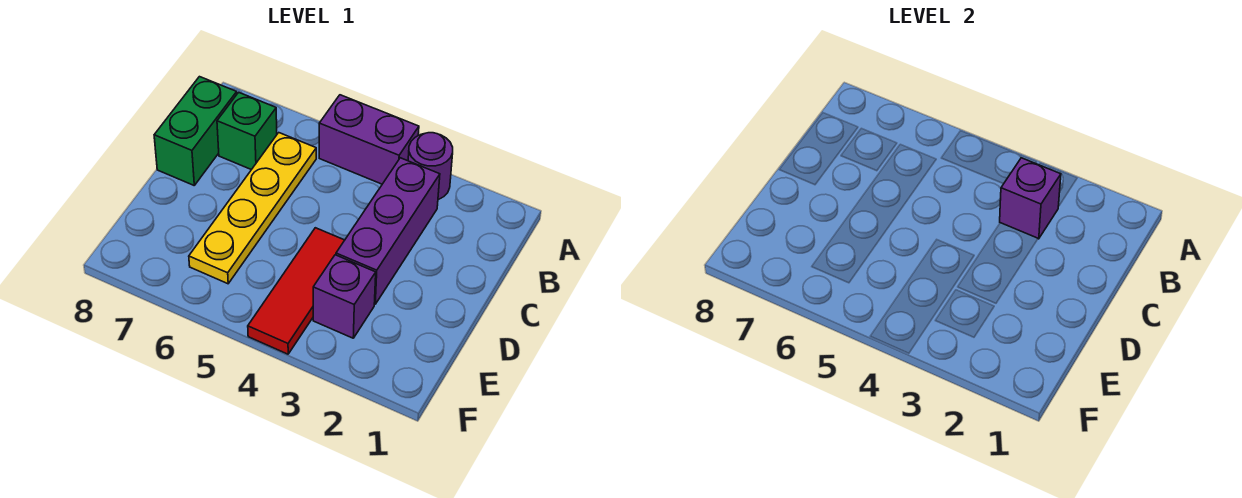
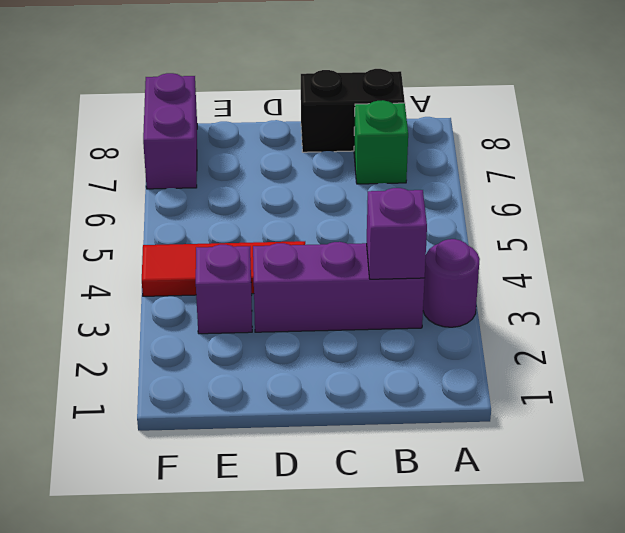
purple brick A4:A5 level 1 -> purple brick F7:F8 level 1
yellow plate B6:E6 level 1 -> none
green brick B8:C8 level 1 -> black brick B8:C8 level 1

